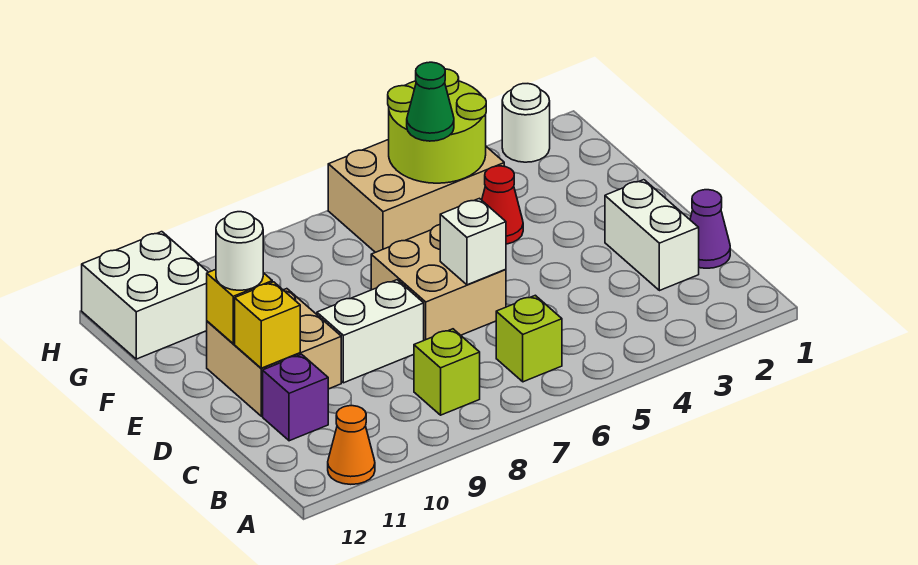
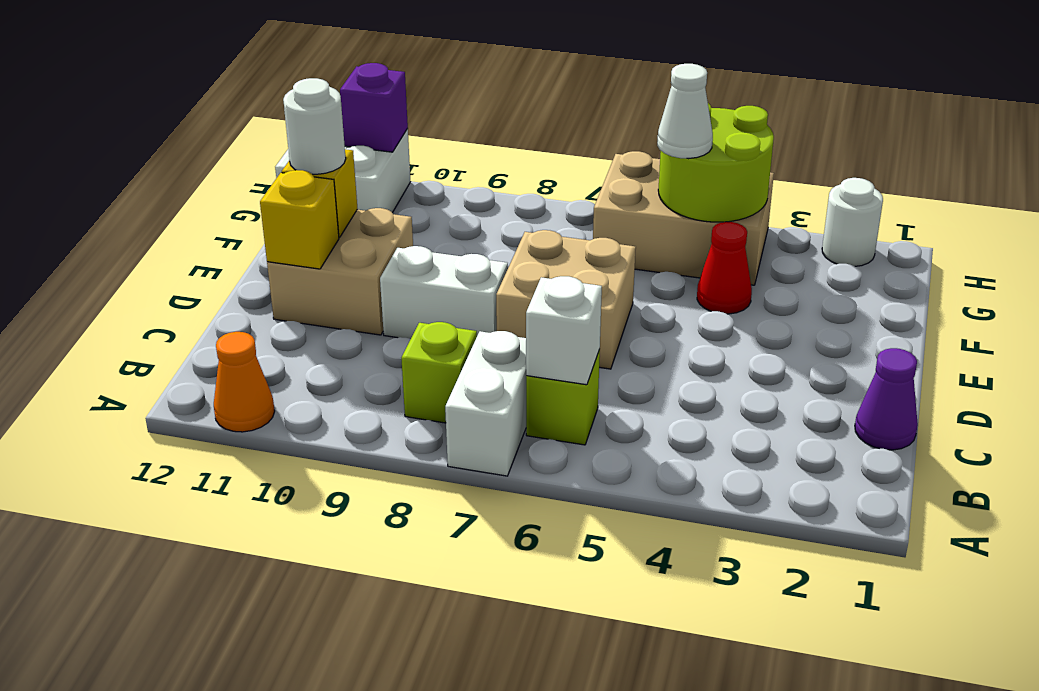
white brick C2:D2 level 1 -> white brick A7:B7 level 1
purple brick C11 level 1 -> purple brick H11 level 2
white brick D6 level 2 -> white brick B6 level 2
green cone G5 level 3 -> white cone G5 level 3

